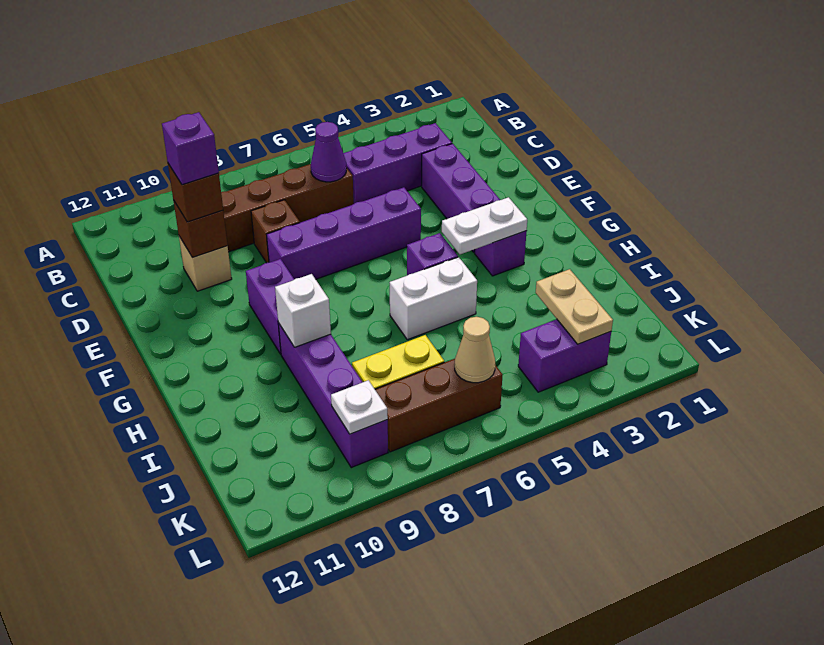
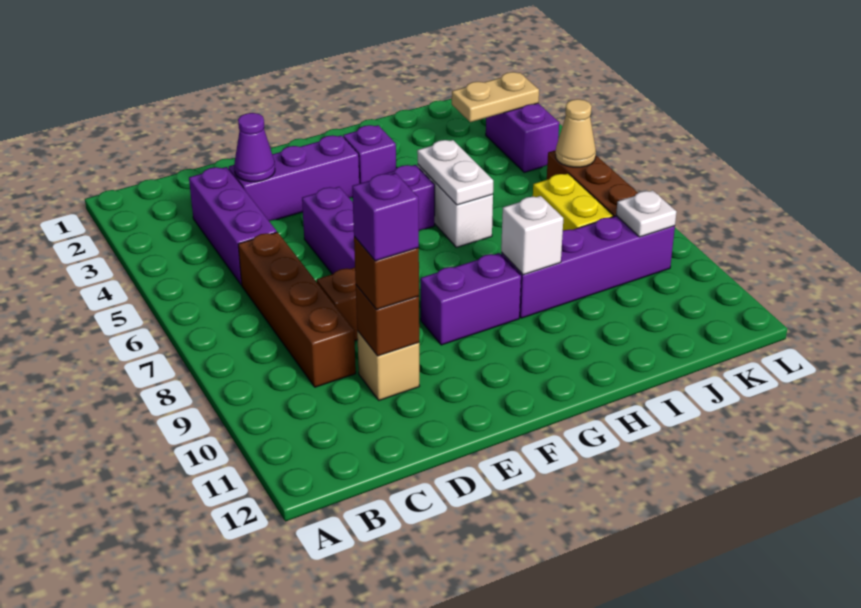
purple cone C6 level 2 -> purple cone D3 level 2
white plate G3:G4 level 2 -> white plate H5:H6 level 2

